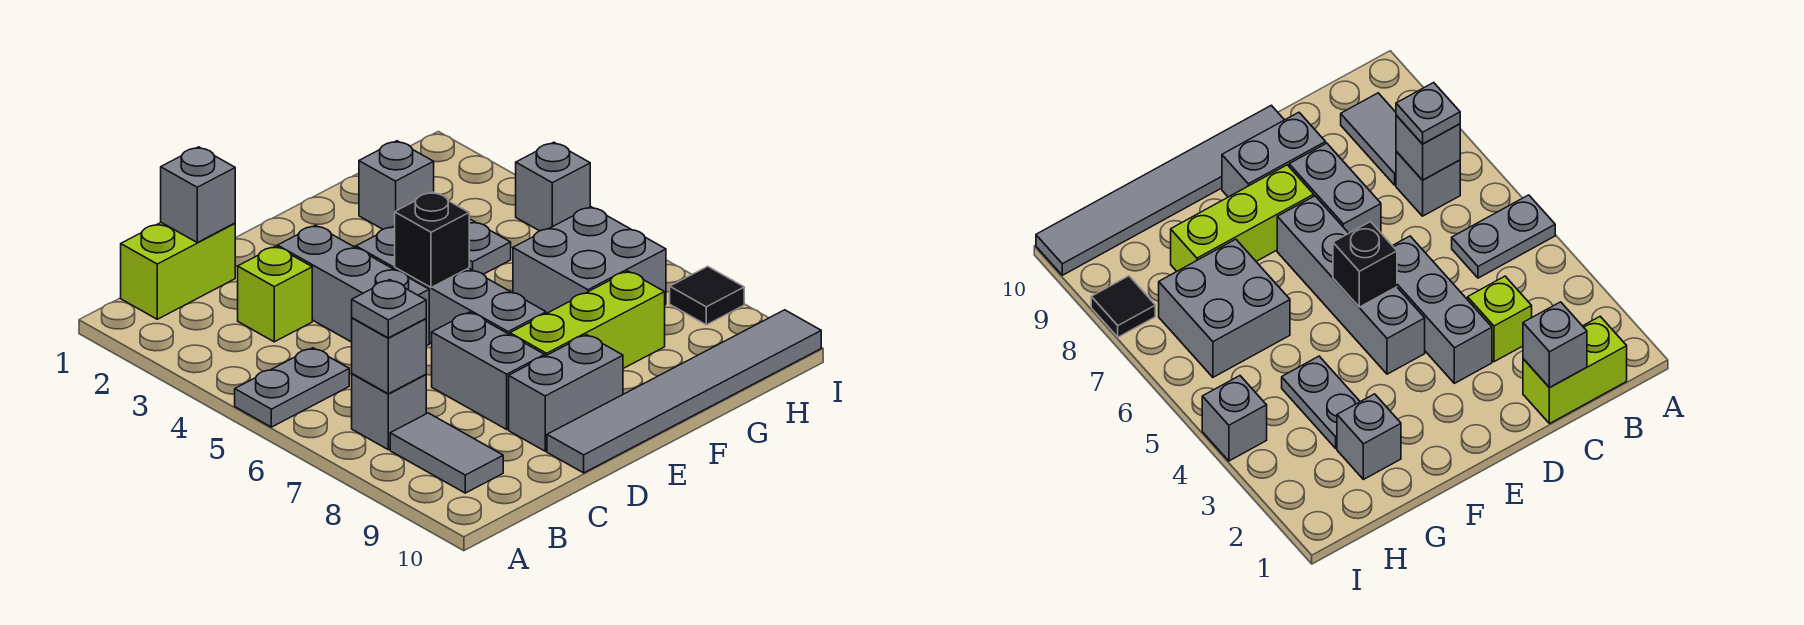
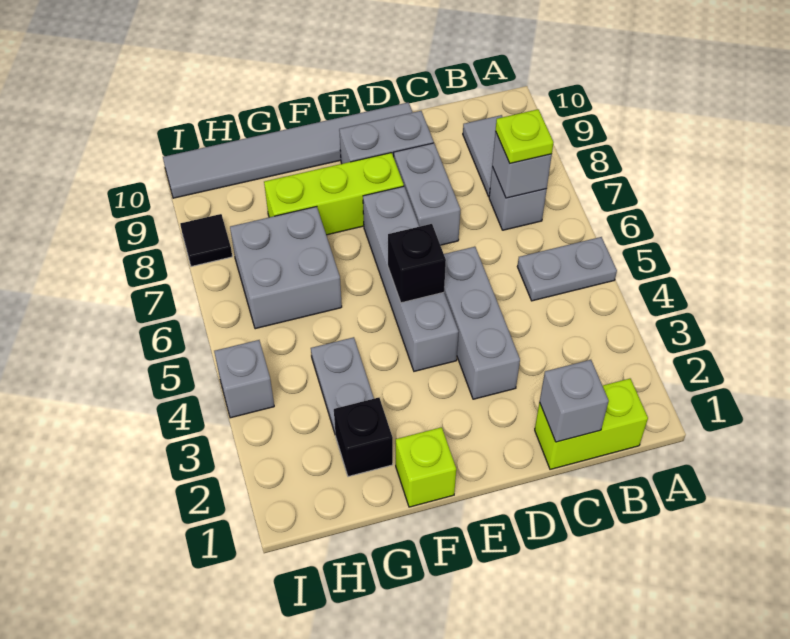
grey plate B7 level 3 -> lime plate B7 level 3
lime brick C3 level 1 -> lime brick F1 level 1
grey brick G2 level 1 -> black brick G2 level 1

